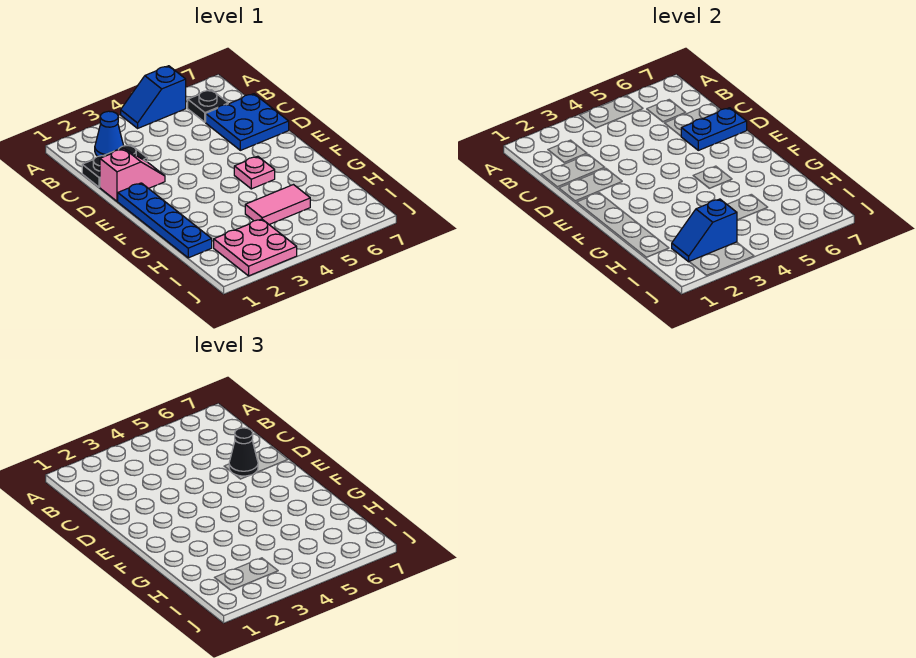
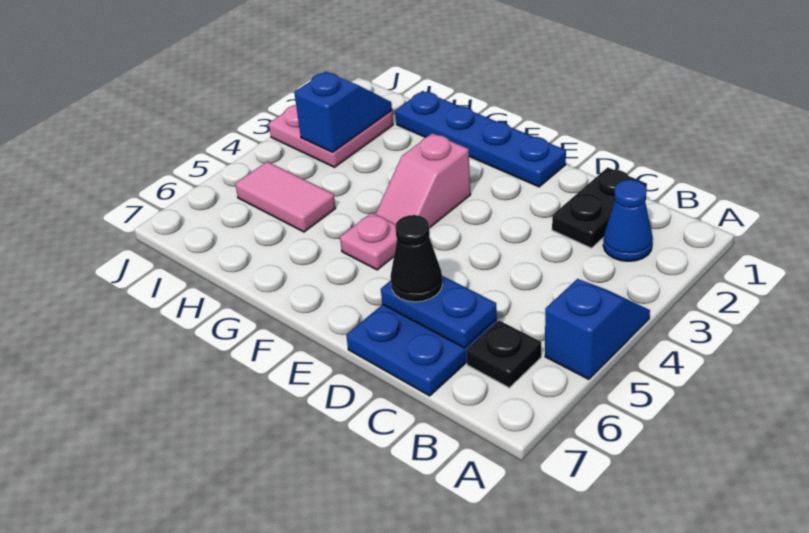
pink slope D1:D2 level 1 top 1 -> pink slope F3:F4 level 1 top 3
blue plate D6:D7 level 2 -> blue plate C6:D6 level 2
pink tile H4:H5 level 1 -> pink tile H5:I5 level 1

